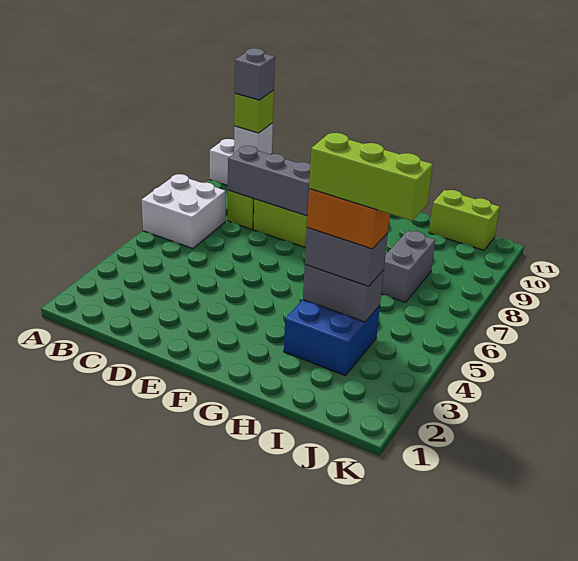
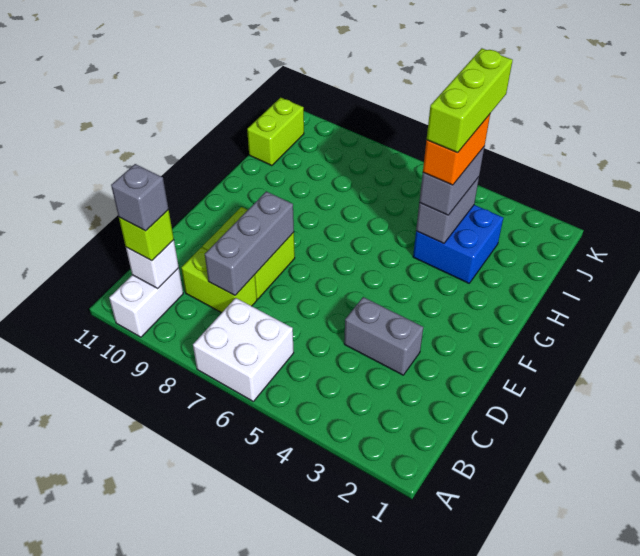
grey brick I7:I8 level 1 -> grey brick D3:D4 level 1

